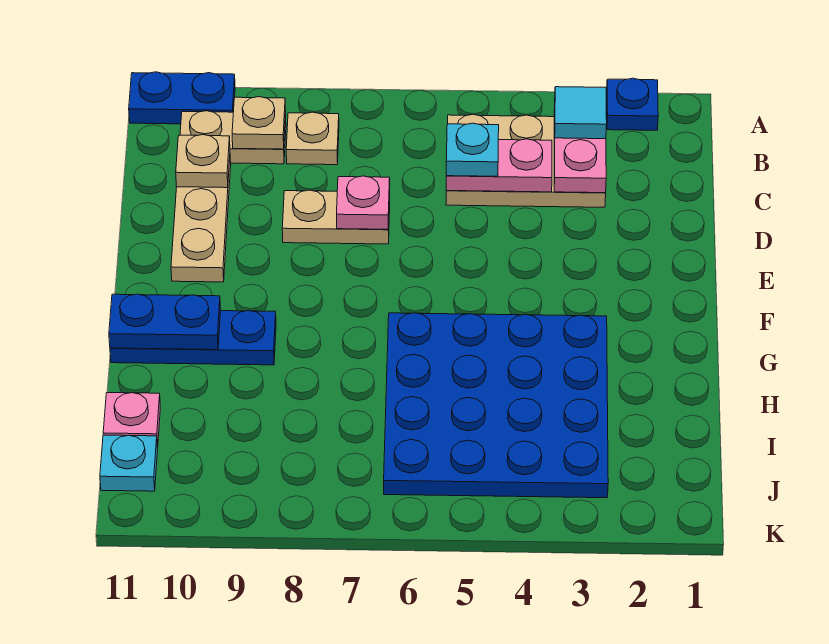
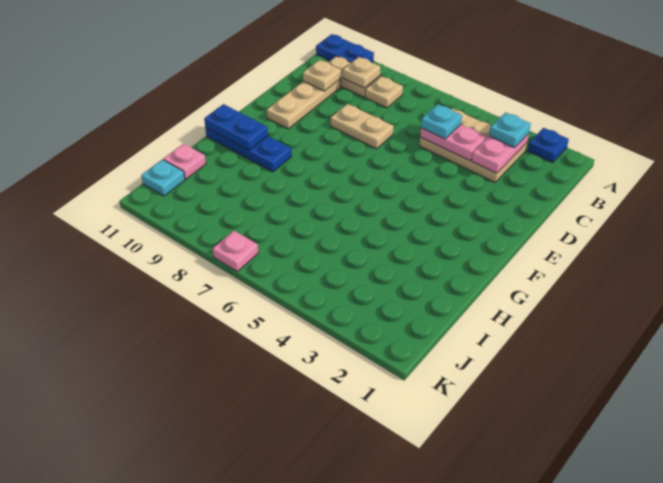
cyan tile B3 level 3 -> cyan plate B3 level 3
pink plate D7 level 2 -> pink plate K7 level 1
blue plate G3:J6 level 1 -> none

